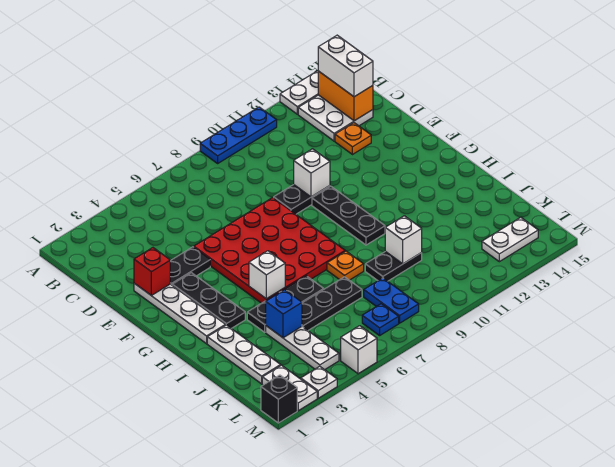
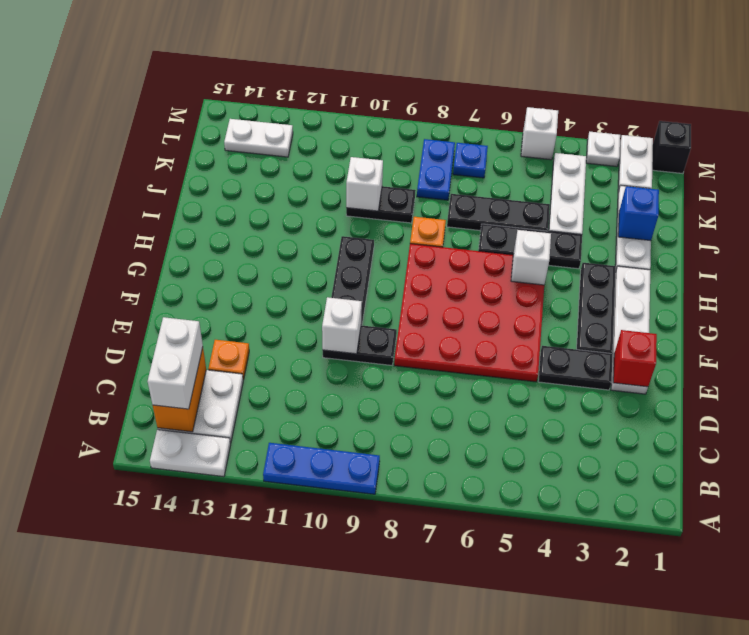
blue brick J4 level 2 -> blue brick J2 level 2

